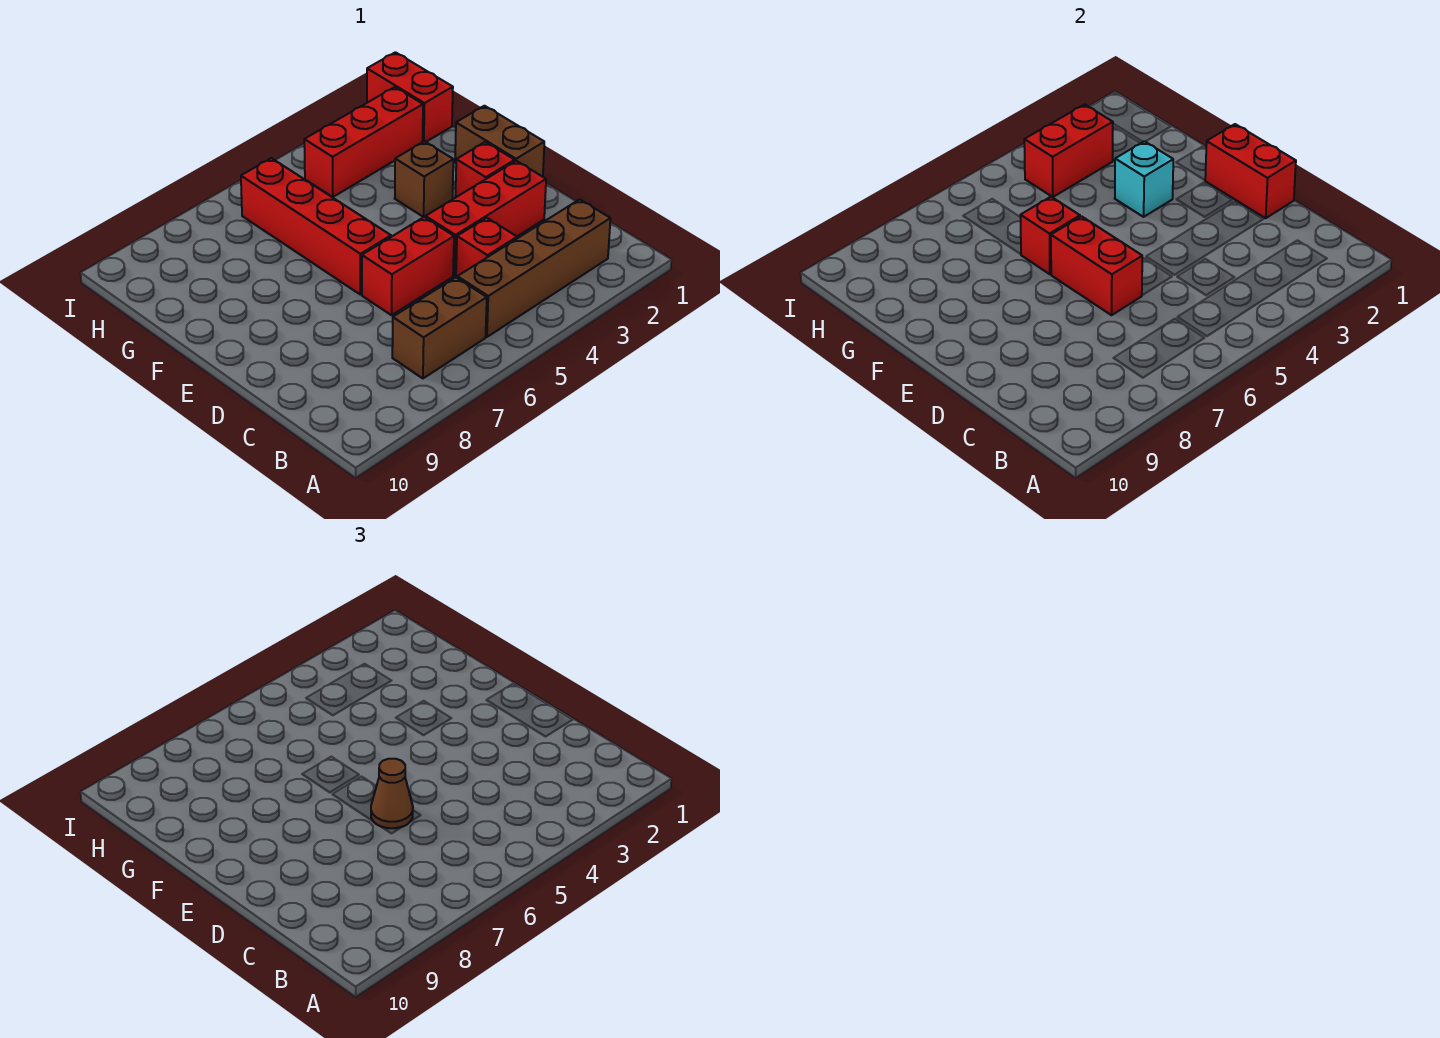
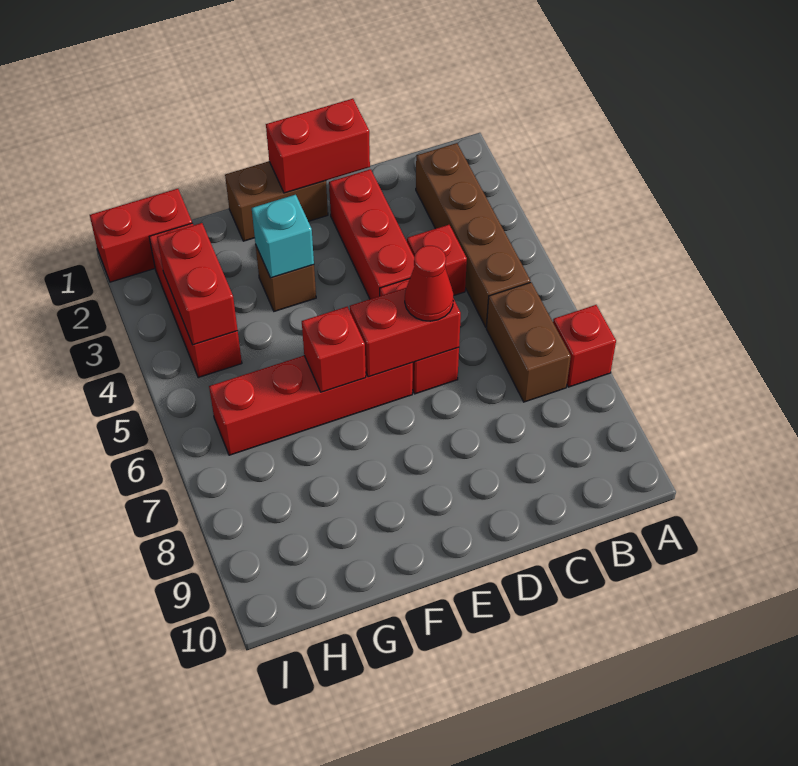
brown cone D6 level 3 -> red cone D6 level 3
red brick E2 level 1 -> red brick A7 level 1

